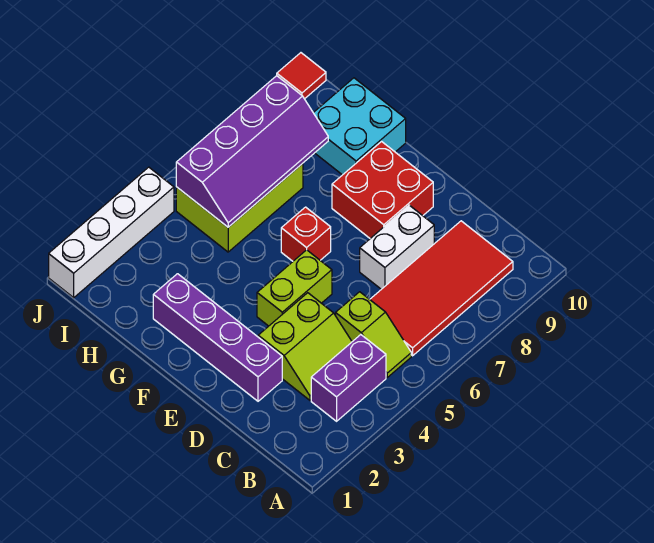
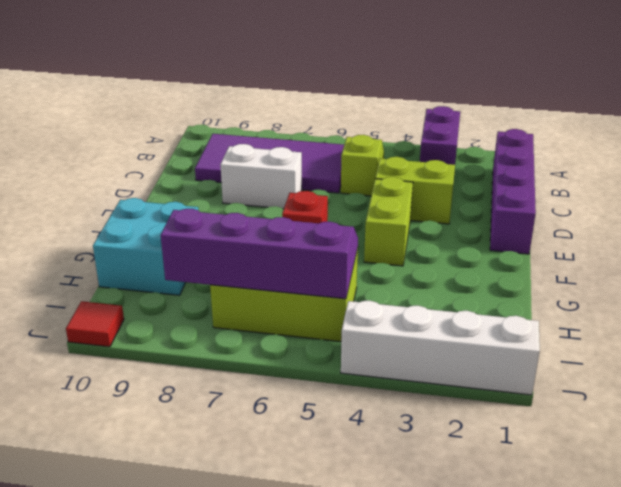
purple brick B3:B4 level 1 -> purple brick A3:B3 level 1
red tile B6:C9 level 1 -> purple tile B6:C9 level 1
purple brick D2:G2 level 1 -> purple brick B1:E1 level 1
lime brick E4:E5 level 1 -> lime brick E4:F4 level 1
red brick E8:F9 level 1 -> none

